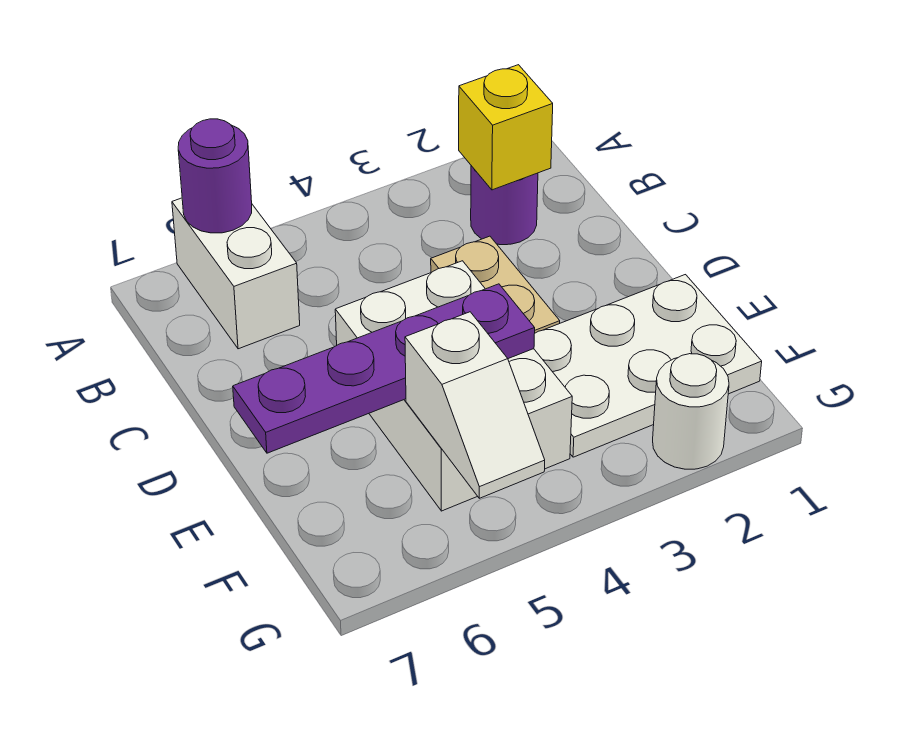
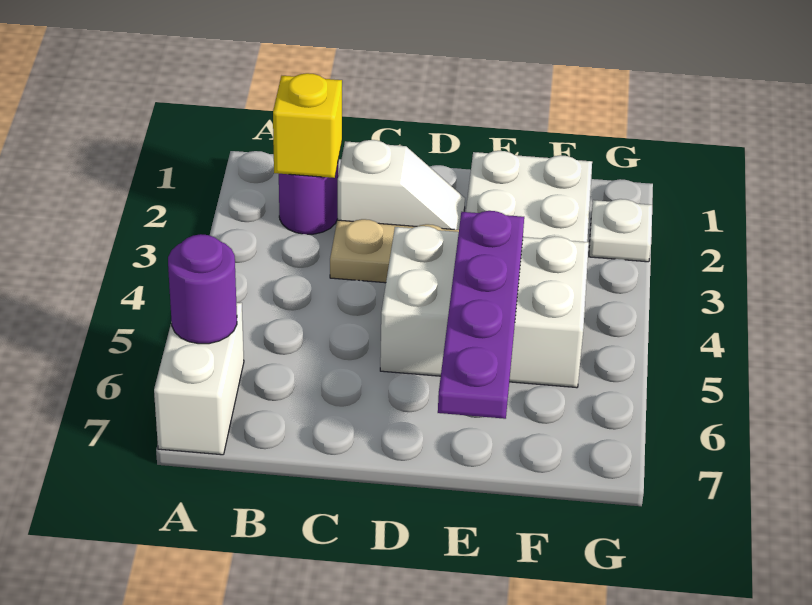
white brick A6:B6 level 1 -> white brick A6:A7 level 1
white slope F5:G5 level 2 top F -> white slope C2:D2 level 1 top C
white round brick G2 level 1 -> white plate G2 level 1

